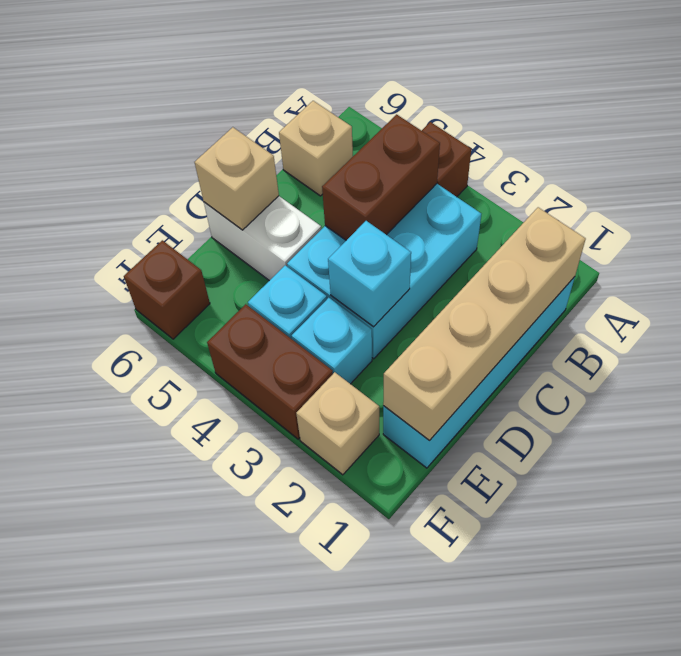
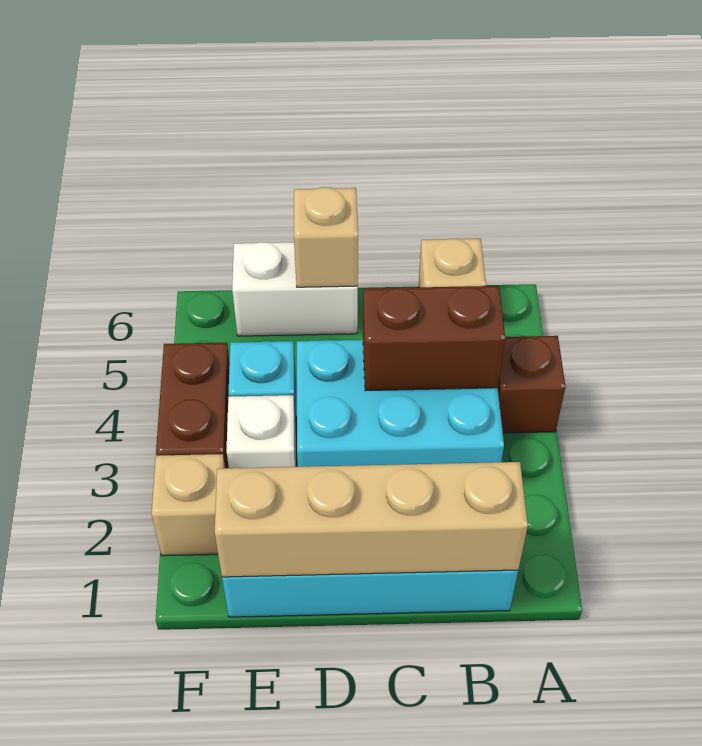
cyan brick D3 level 2 -> none
white brick D5:D6 level 1 -> white brick D6:E6 level 1
cyan brick E3 level 1 -> white brick E3 level 1
brown brick F6 level 1 -> none

